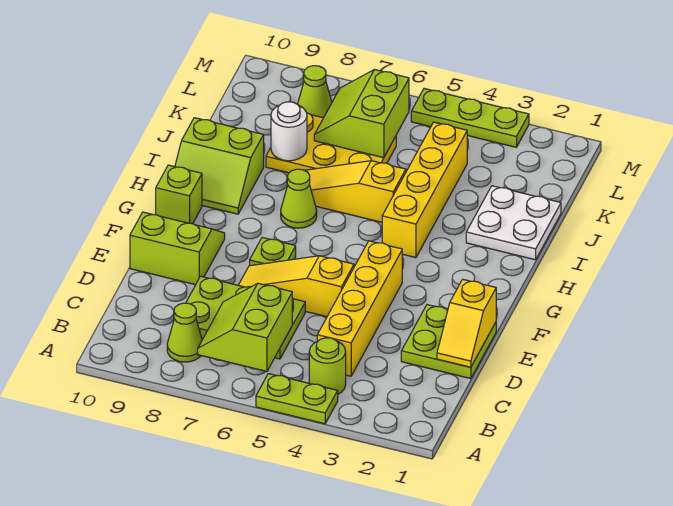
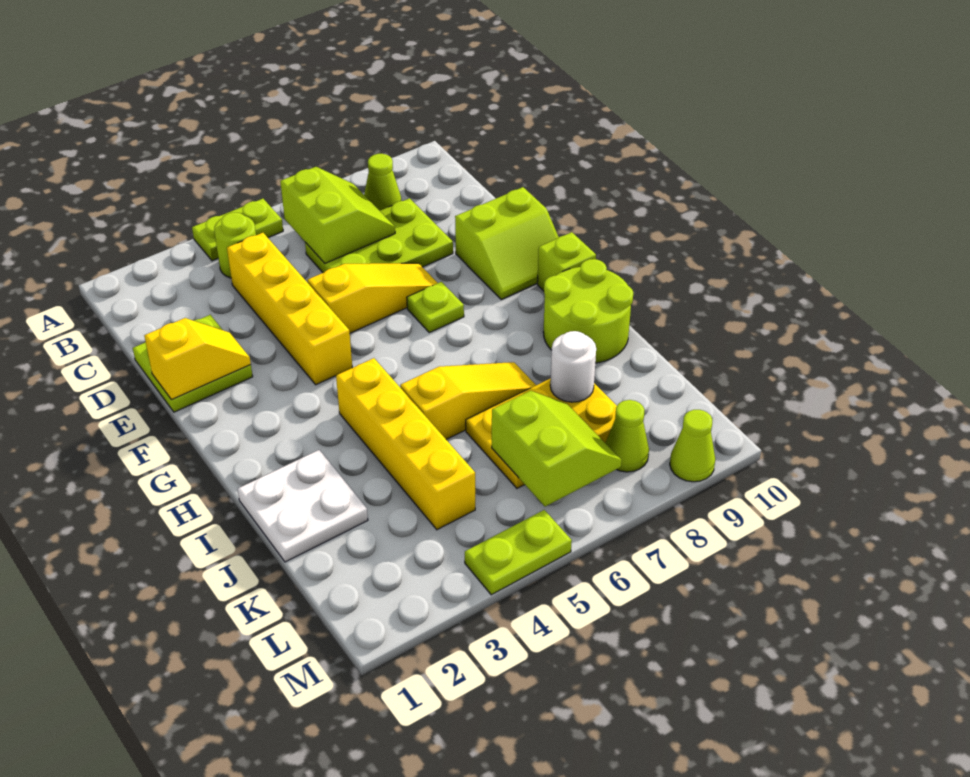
yellow slope D1:E1 level 2 top E -> yellow slope E1:E2 level 2 top 1
lime cone H7 level 1 -> lime cone M9 level 1
lime slope H9:I10 level 1 top I -> lime round brick H9:I10 level 1
lime plate M3:M5 level 1 -> lime plate M4:M5 level 1

